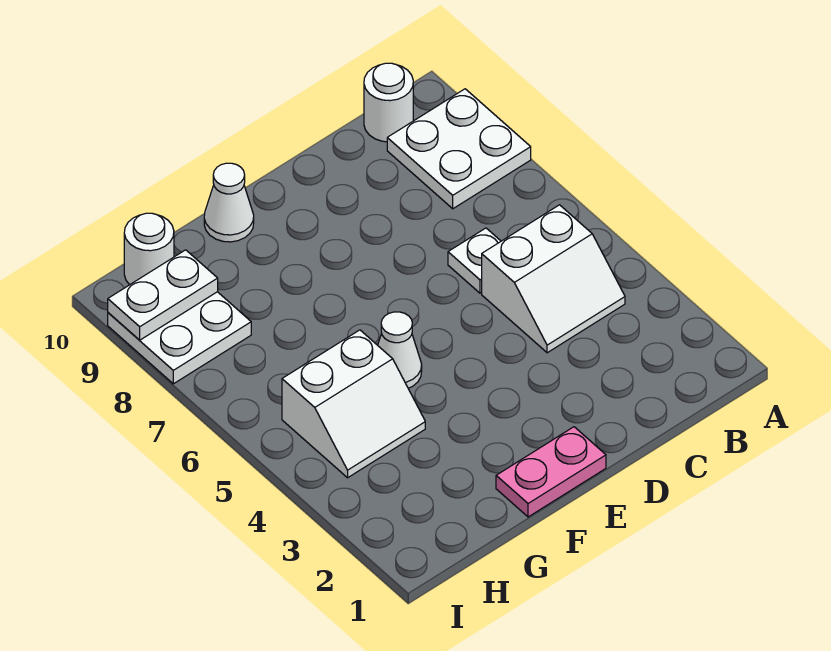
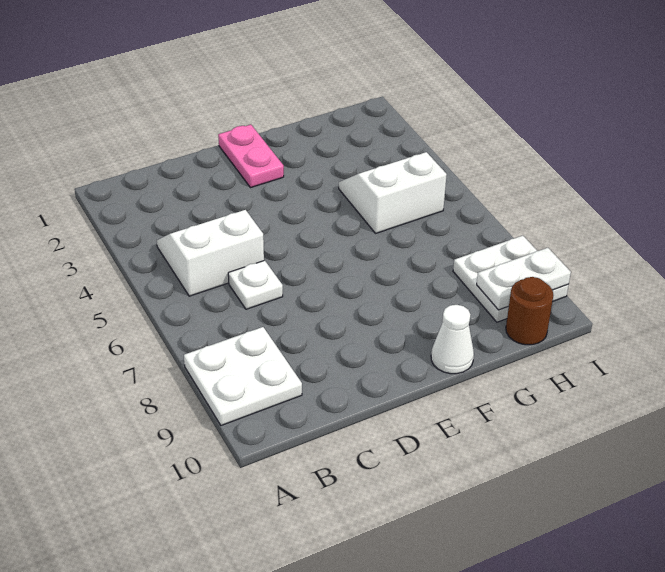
white round brick B10 level 1 -> none
pink plate E1:F1 level 1 -> pink plate E1:E2 level 1
white cone F5 level 1 -> none
white round brick H10 level 1 -> brown round brick H10 level 1

